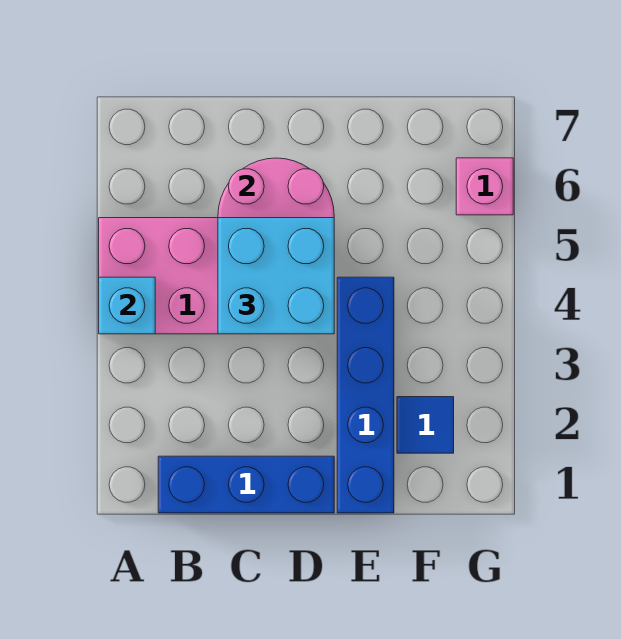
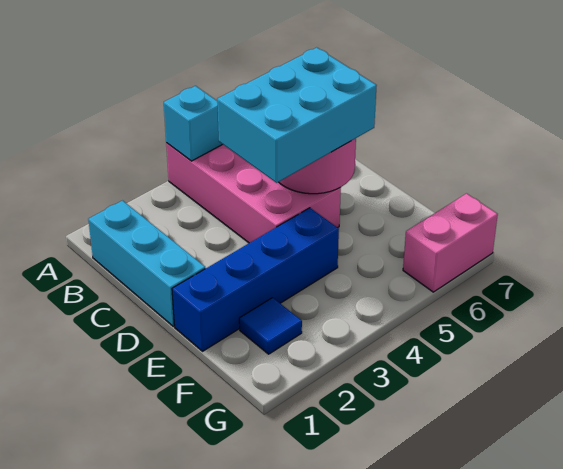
blue brick B1:D1 level 1 -> cyan brick B1:D1 level 1
cyan brick C4:D5 level 3 -> cyan brick C4:D6 level 3
pink brick G6 level 1 -> pink brick G6:G7 level 1

